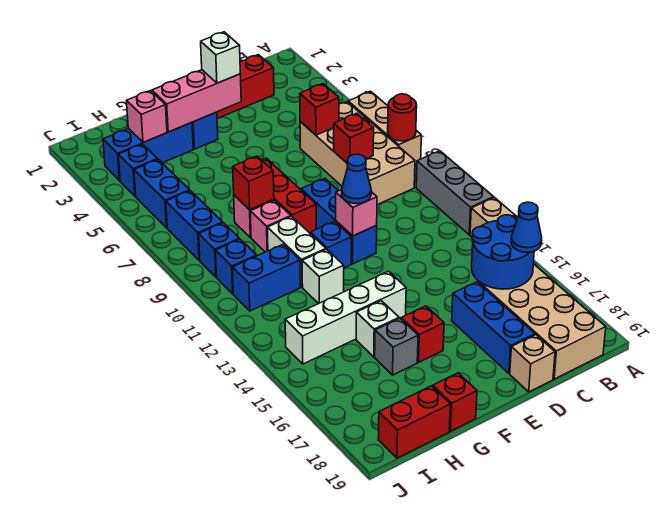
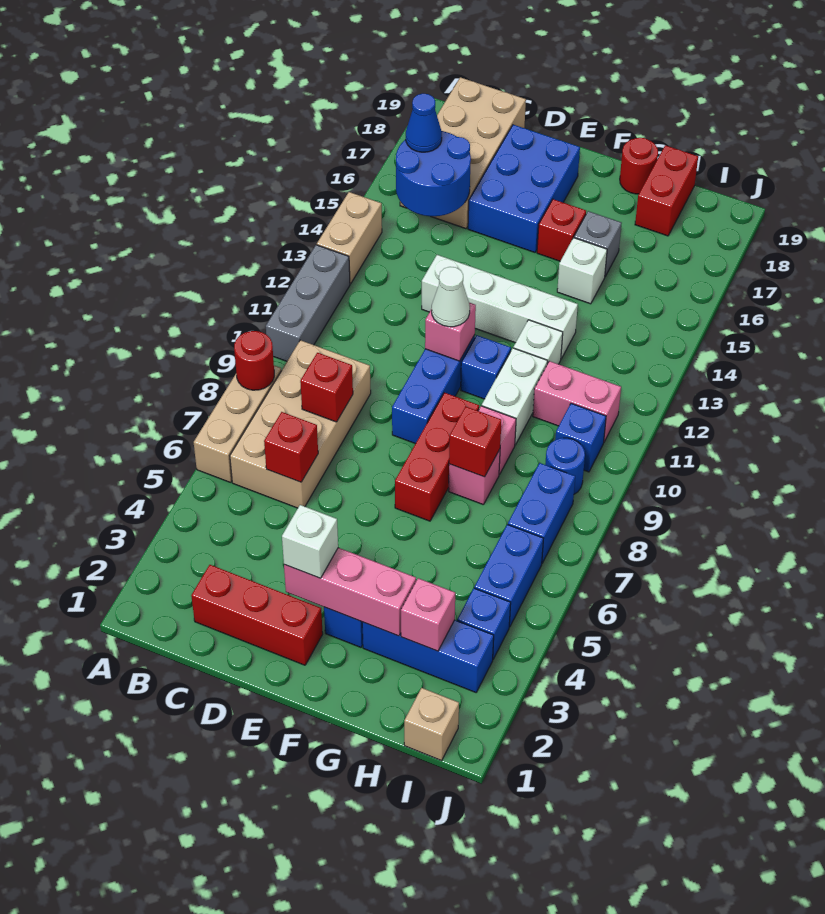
blue brick D16:D18 level 1 -> blue brick D16:E18 level 1
tan brick D19 level 1 -> tan brick I1 level 1
blue cone E11 level 3 -> white cone E11 level 3
white brick F14:I14 level 1 -> white brick D13:G13 level 1
red brick G19 level 1 -> red round brick G19 level 1
blue brick H11:I11 level 1 -> pink brick H11:I11 level 1
red brick H19:I19 level 1 -> red brick H18:H19 level 1
blue brick I9 level 1 -> blue round brick I9 level 1

